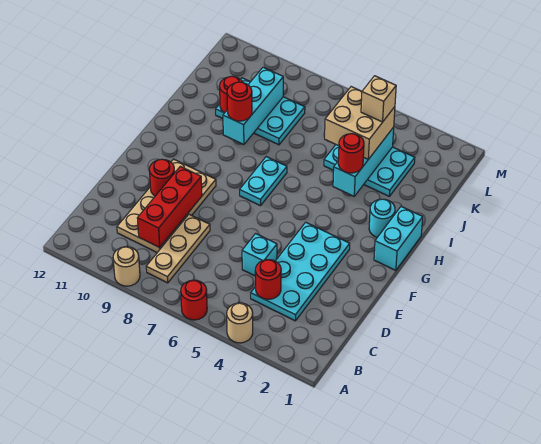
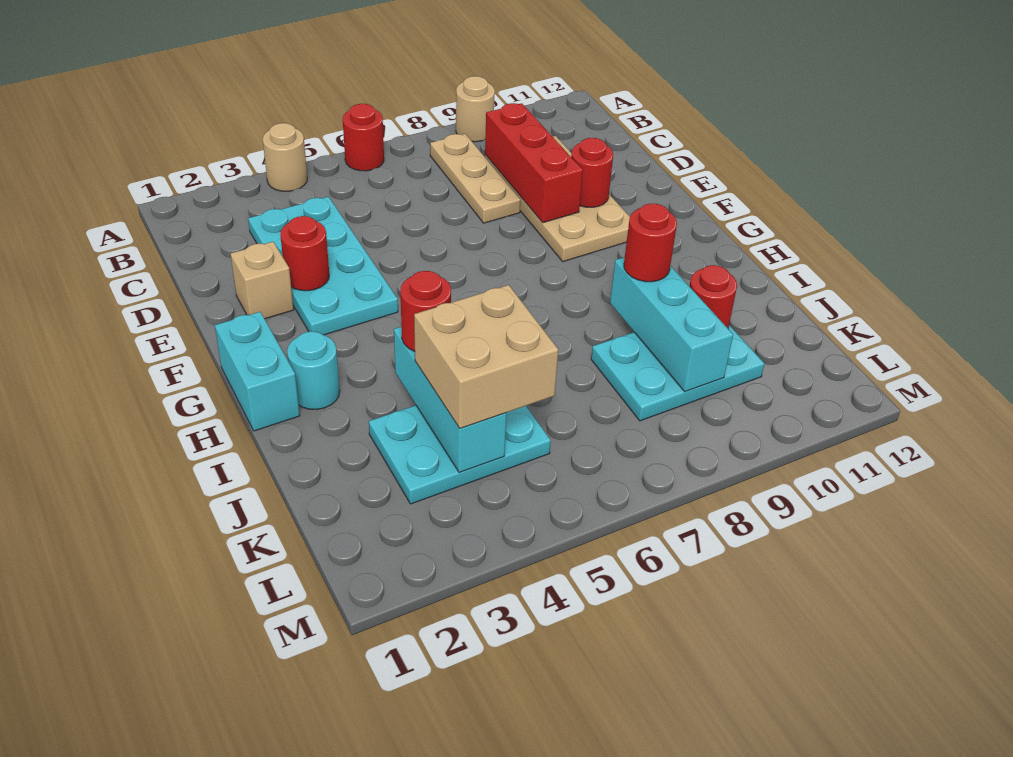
red round brick C4 level 2 -> red round brick E3 level 2
cyan brick D5 level 1 -> none
cyan plate G7:H7 level 1 -> none
tan brick K4 level 4 -> tan brick E2 level 1

